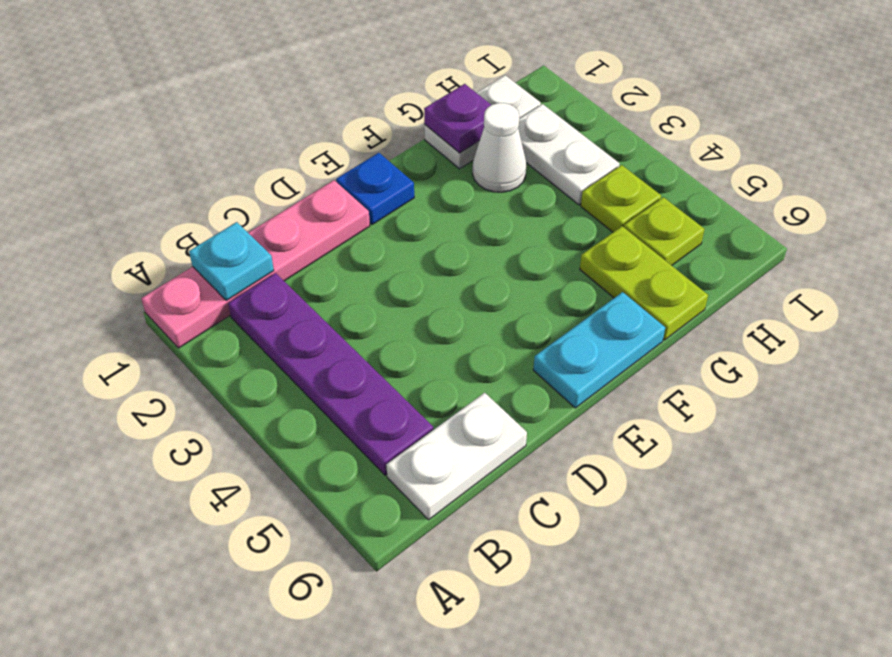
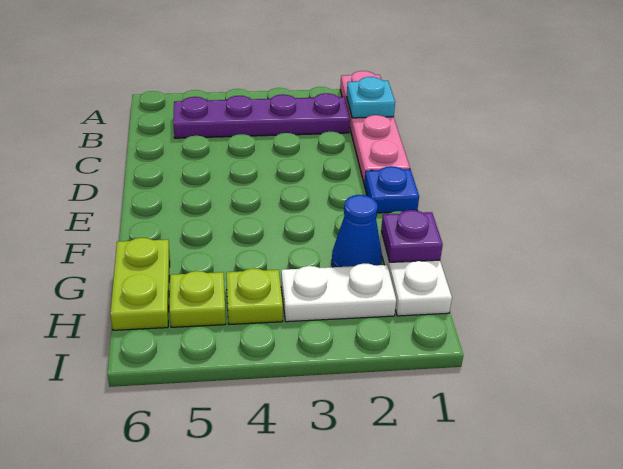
white plate B6:C6 level 1 -> none
cyan plate E6:F6 level 1 -> none
white cone G2 level 1 -> blue cone G2 level 1
lime plate G5:G6 level 1 -> lime plate G6:H6 level 1

